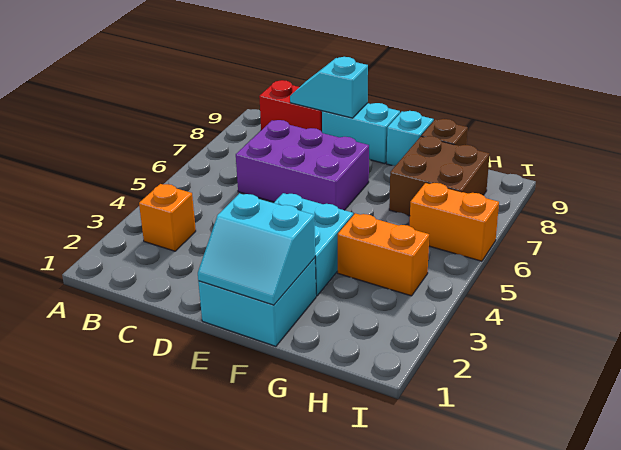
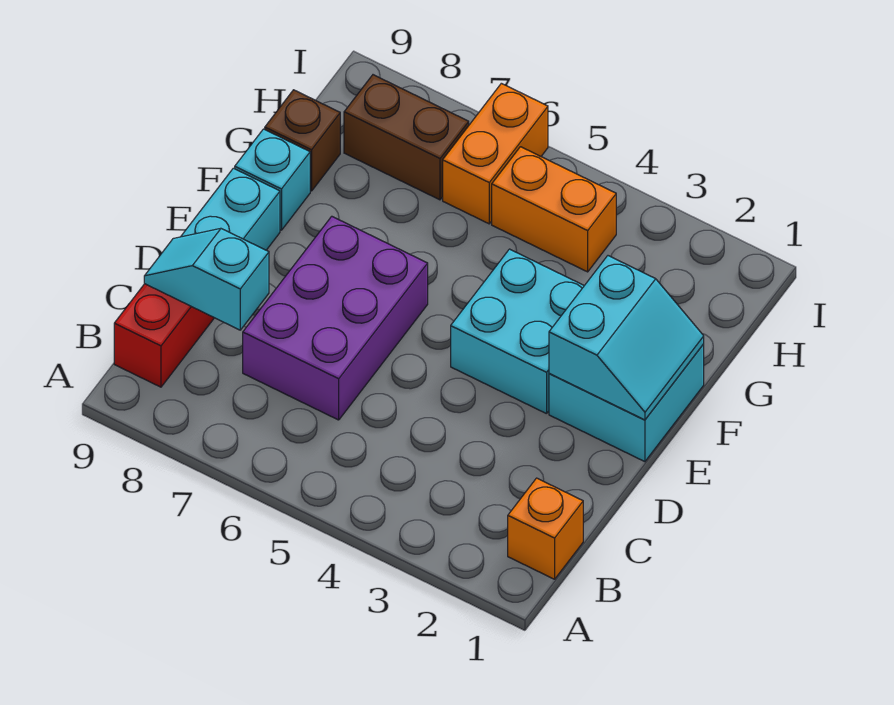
orange brick B3 level 1 -> orange brick B1 level 1
cyan slope C9:D9 level 2 top D -> cyan slope C8:C9 level 2 top 8
orange brick G4:H4 level 1 -> orange brick H4:H5 level 1
brown brick G7:H8 level 1 -> brown brick H7:H8 level 1

